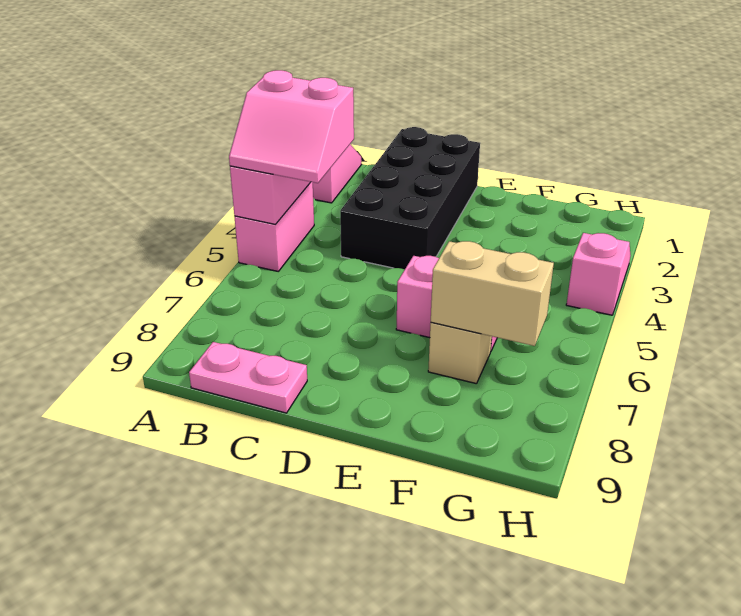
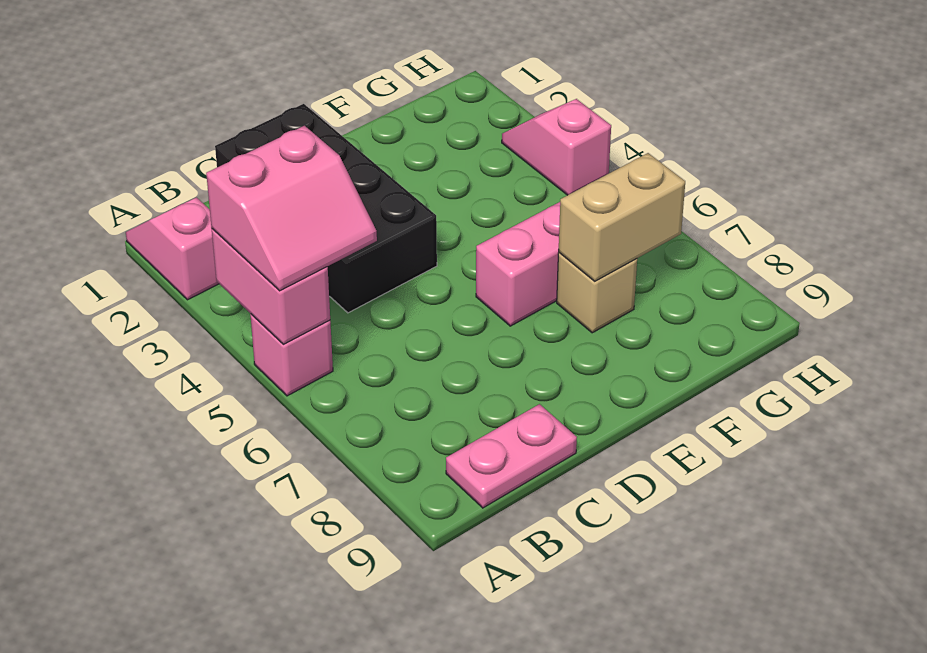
pink brick A4:A5 level 1 -> pink brick A5 level 1

